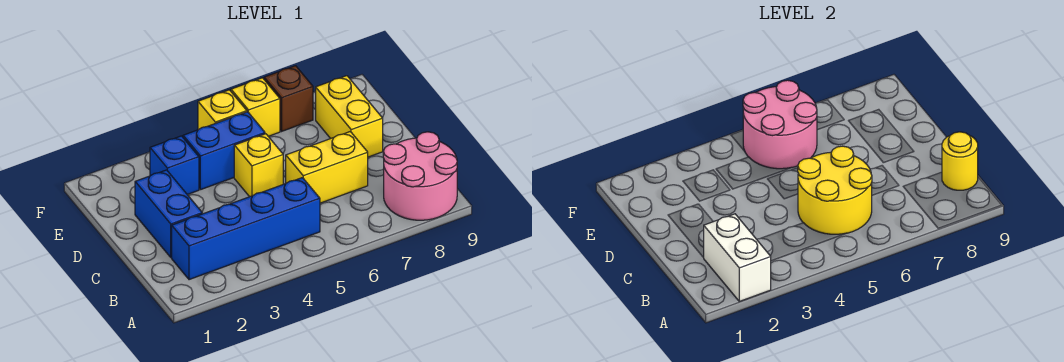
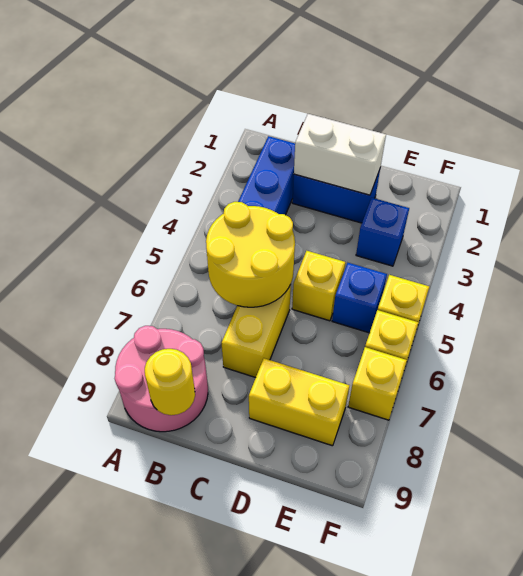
white brick A2:B2 level 2 -> white brick C2:D2 level 2
blue brick E4:E5 level 1 -> blue brick E5 level 1
pink round brick E5:F6 level 2 -> none
brown brick F7 level 1 -> yellow brick F7 level 1

